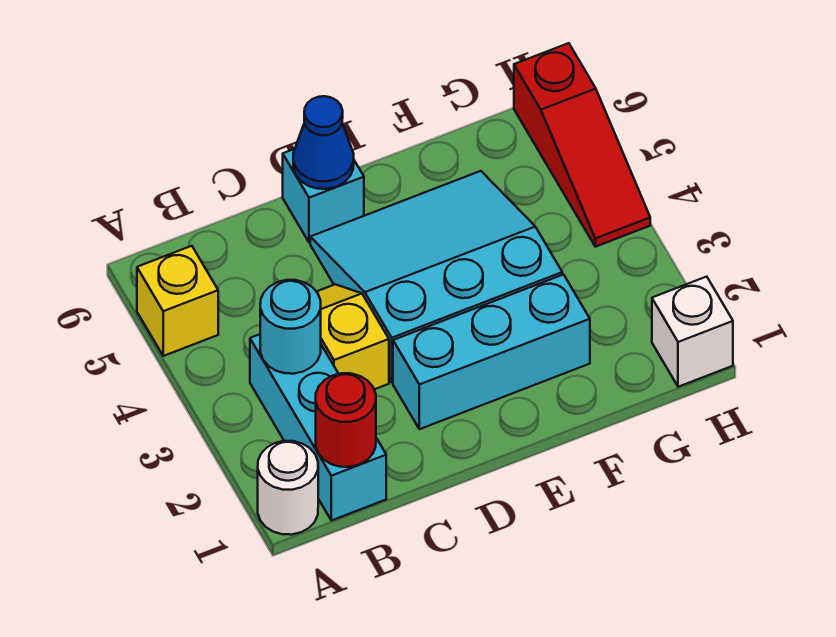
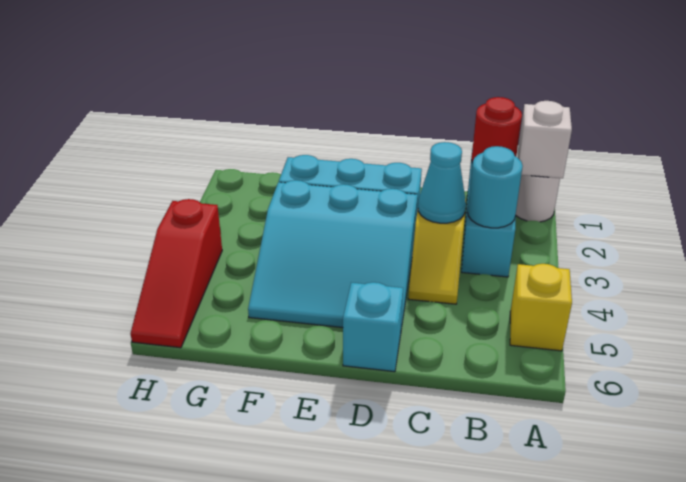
none -> cyan cone C3 level 2
blue cone D6 level 2 -> none
white brick H1 level 1 -> white brick A1 level 2
red slope H4:H6 level 1 top 6 -> red slope H4:H6 level 1 top 4

